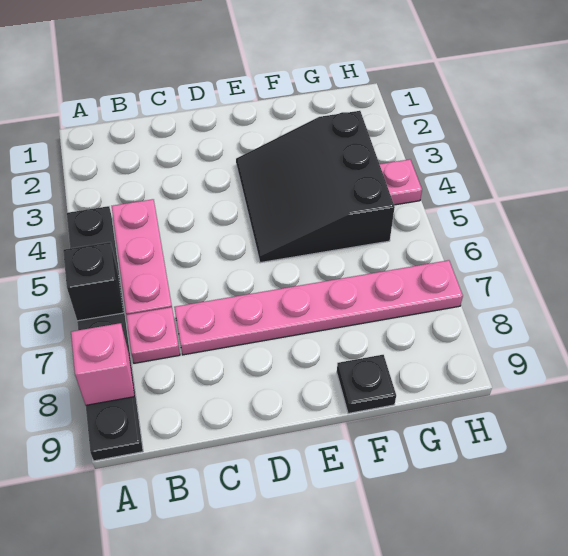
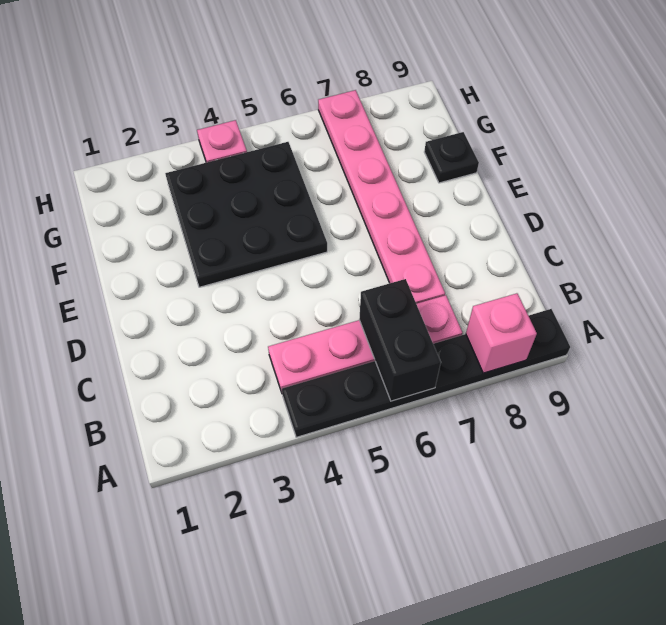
black brick A6 level 2 -> black brick A6:B6 level 2
black slope E3:G5 level 1 top G -> black plate E3:G5 level 1

